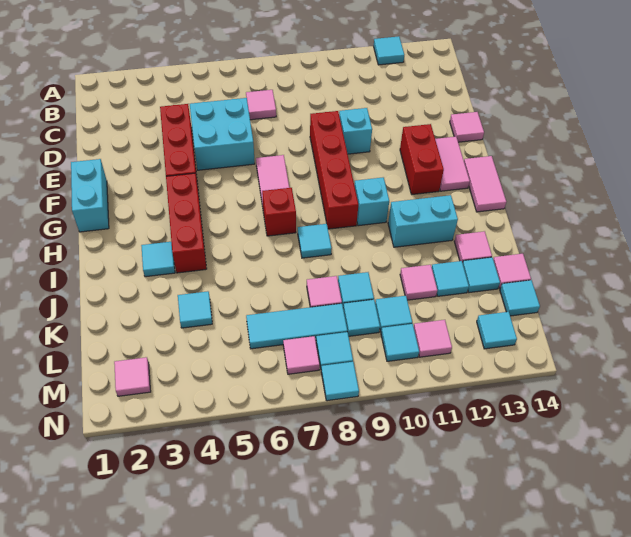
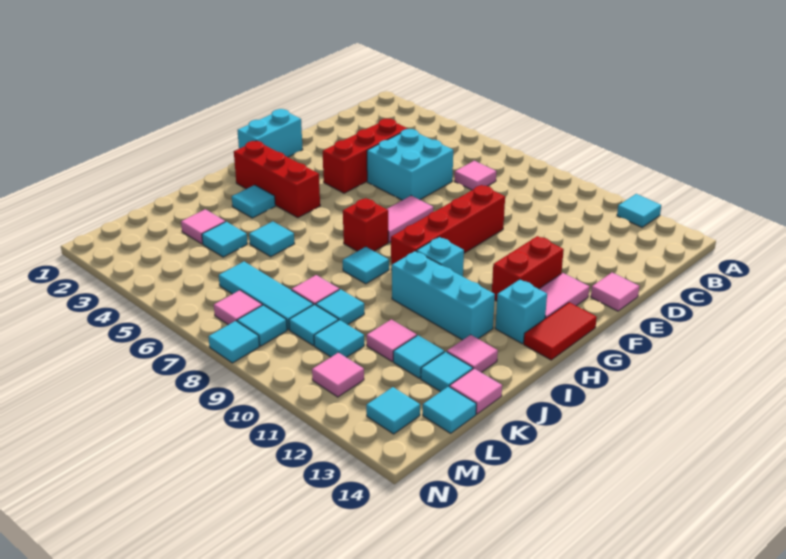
cyan brick E10 level 1 -> cyan brick H13 level 1
red brick G4:I4 level 1 -> red brick H2:H4 level 1
pink tile G14:H14 level 1 -> red tile G14:H14 level 1
cyan brick I11:I12 level 1 -> cyan brick I10:I12 level 1
pink tile M2 level 1 -> pink tile K3 level 1
cyan tile M10 level 1 -> cyan tile J5 level 1

